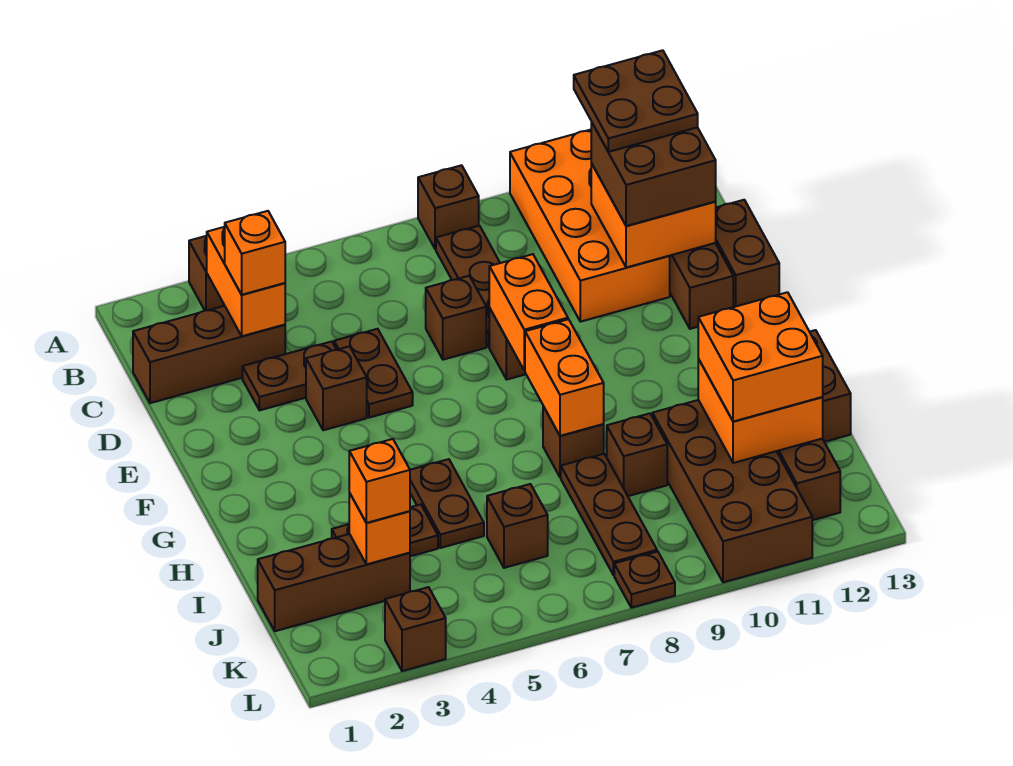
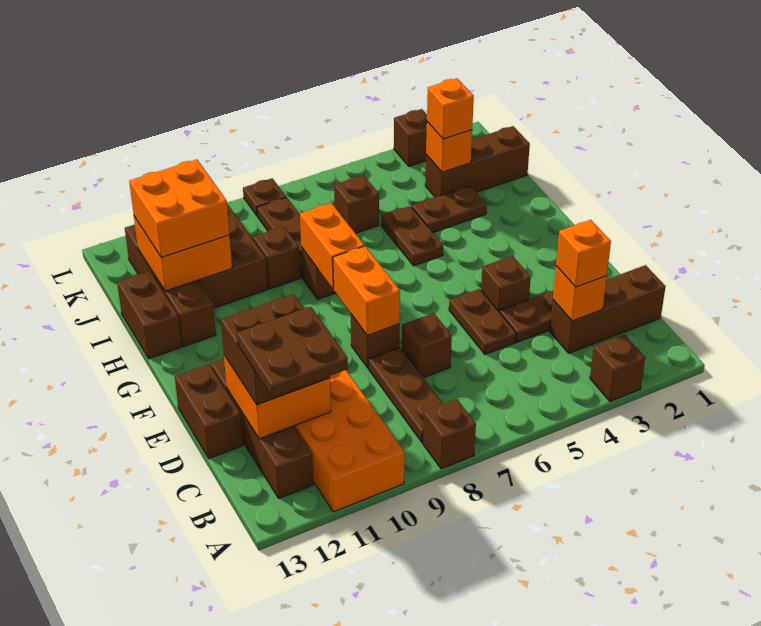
orange brick B3:C3 level 2 -> orange brick C3 level 2

